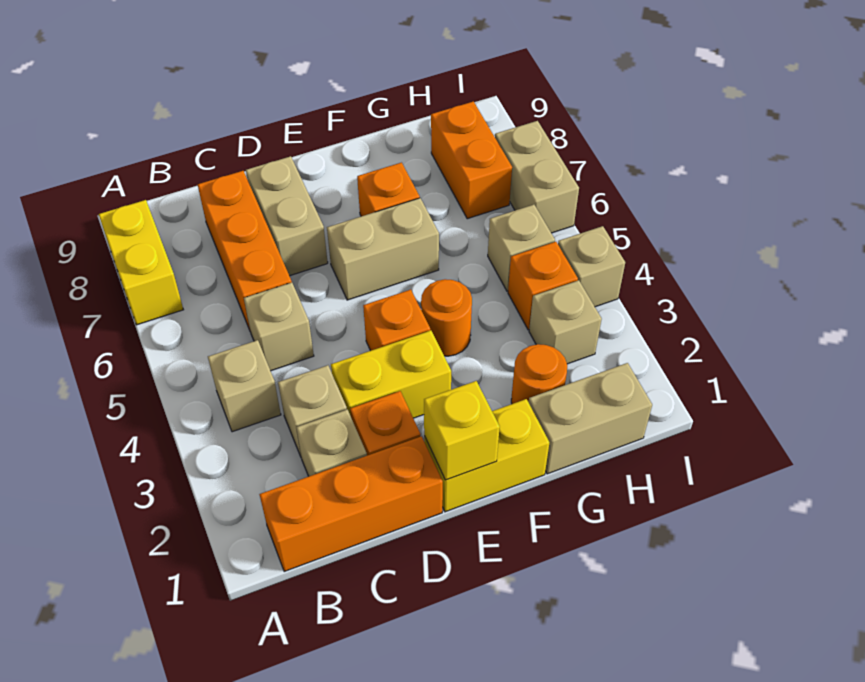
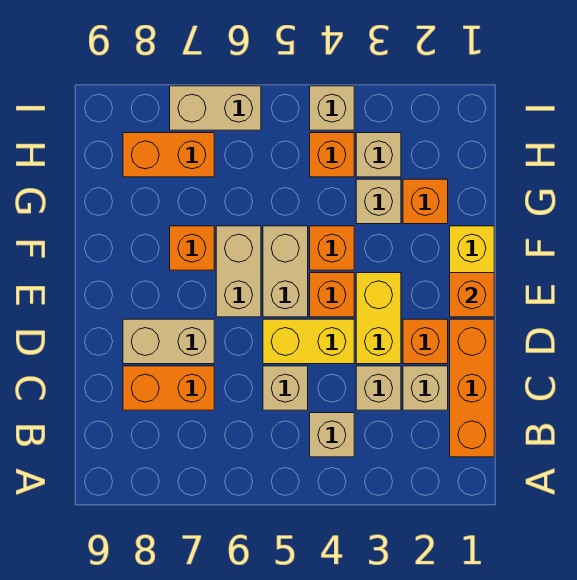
yellow brick A7:A8 level 1 -> yellow brick D4:D5 level 1
orange brick C6:C8 level 1 -> orange brick C7:C8 level 1
yellow brick E1 level 2 -> orange brick E1 level 2
orange round brick F4 level 1 -> orange brick F4 level 1
tan brick G1:H1 level 1 -> tan brick E5:F5 level 1
orange round brick G2 level 1 -> orange brick G2 level 1
tan brick H5 level 1 -> tan brick G3 level 1

